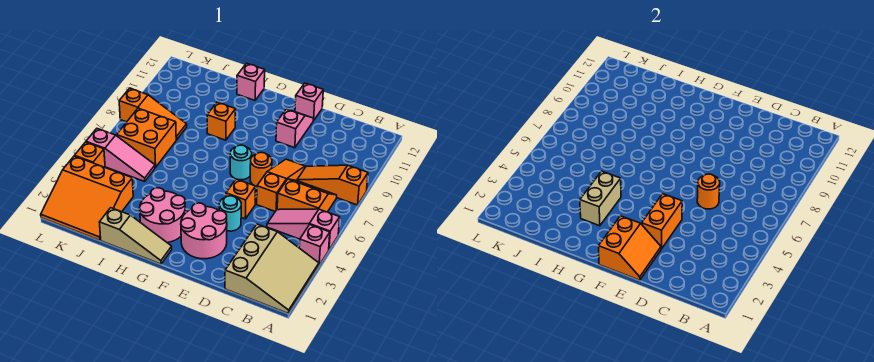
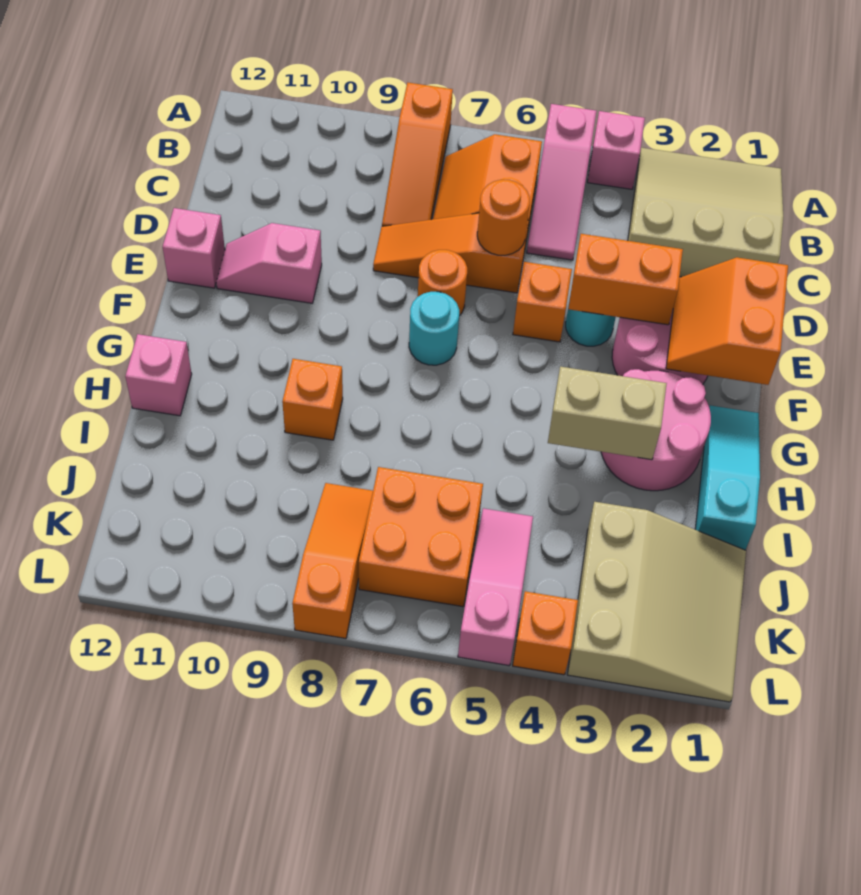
orange slope E1:F2 level 2 top F -> orange slope E1:F2 level 2 top 1
tan slope G1:I1 level 1 top I -> cyan slope G1:I1 level 1 top I
orange slope J1:L3 level 1 top 3 -> tan slope J1:L3 level 1 top 3

